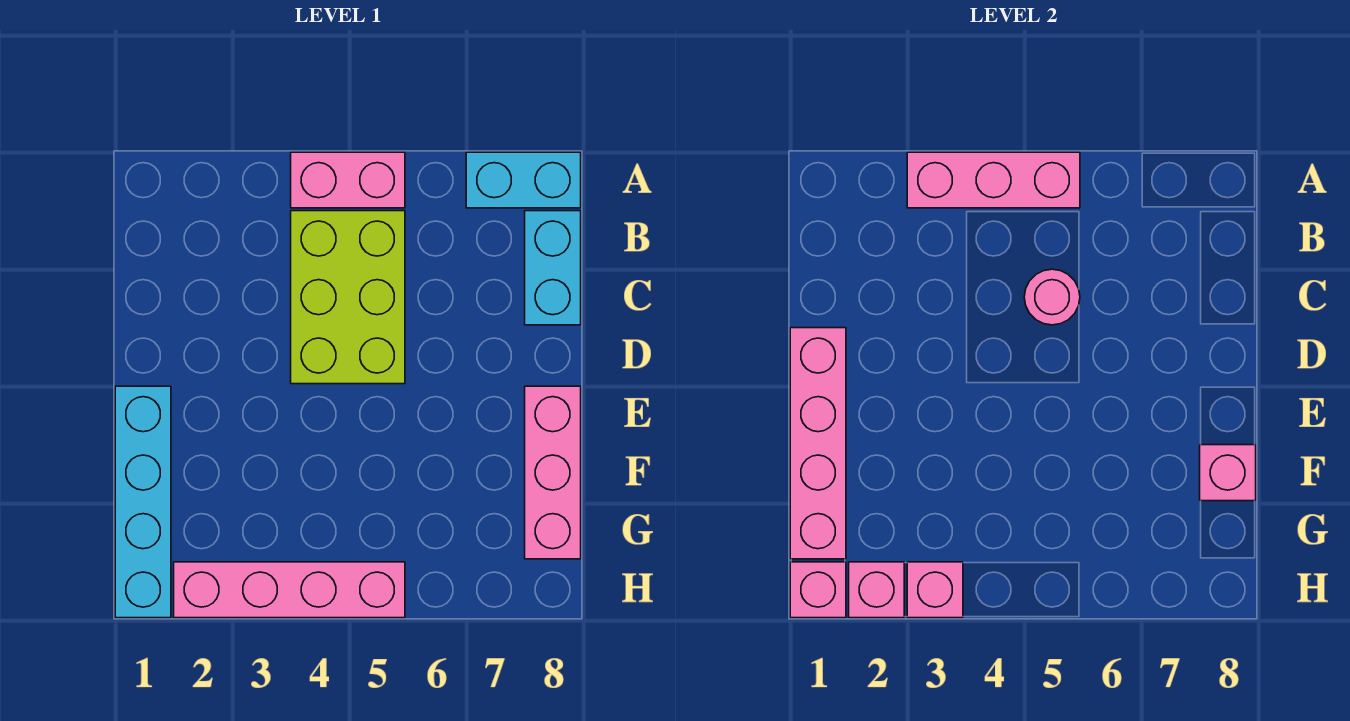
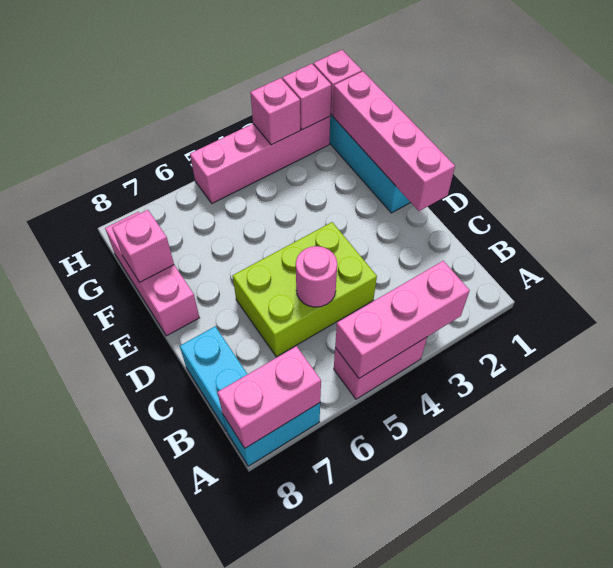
none -> pink brick A7:A8 level 2
lime brick B4:D5 level 1 -> lime brick C4:D6 level 1

